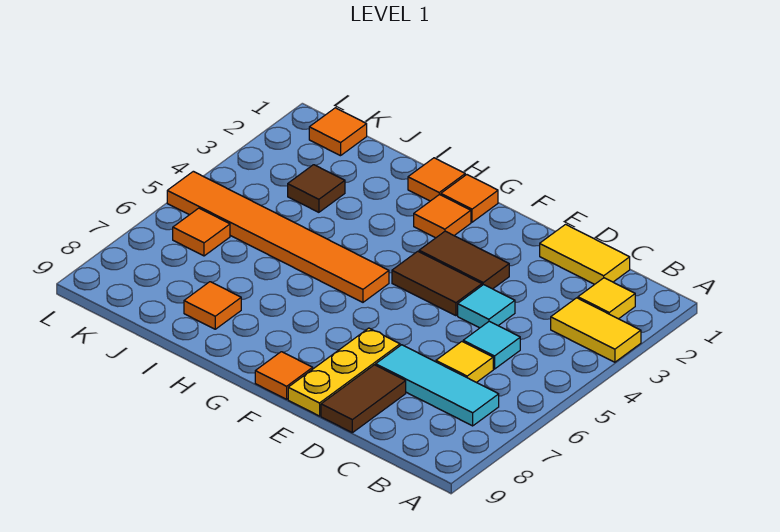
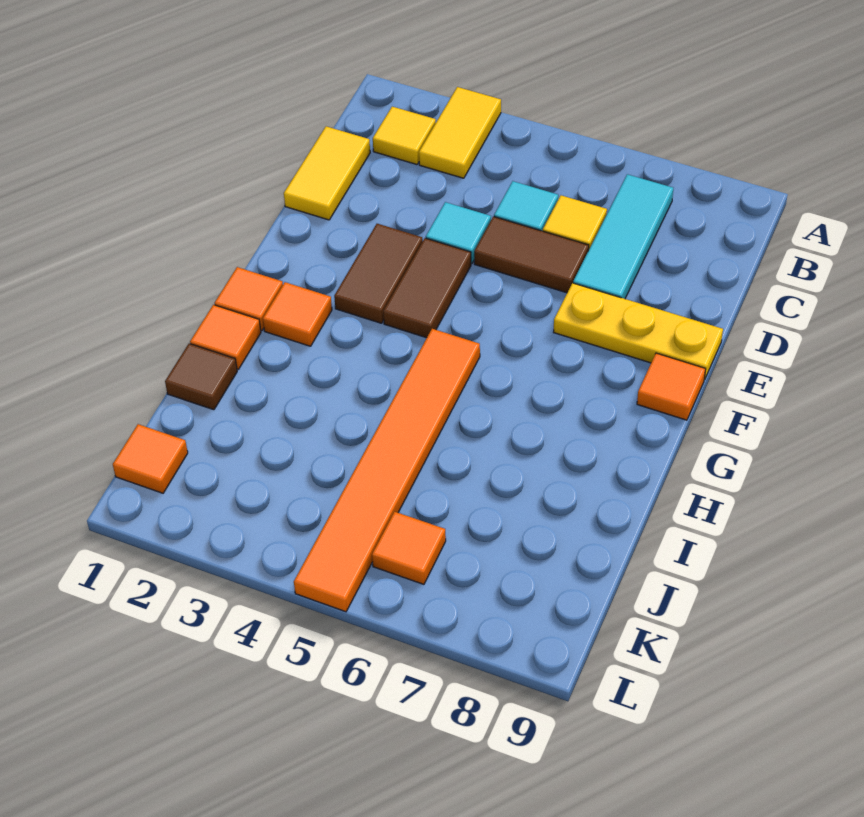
brown tile D8:D9 level 1 -> brown tile D5:D6 level 1
orange tile I8 level 1 -> none
brown tile J3 level 1 -> brown tile I1 level 1

